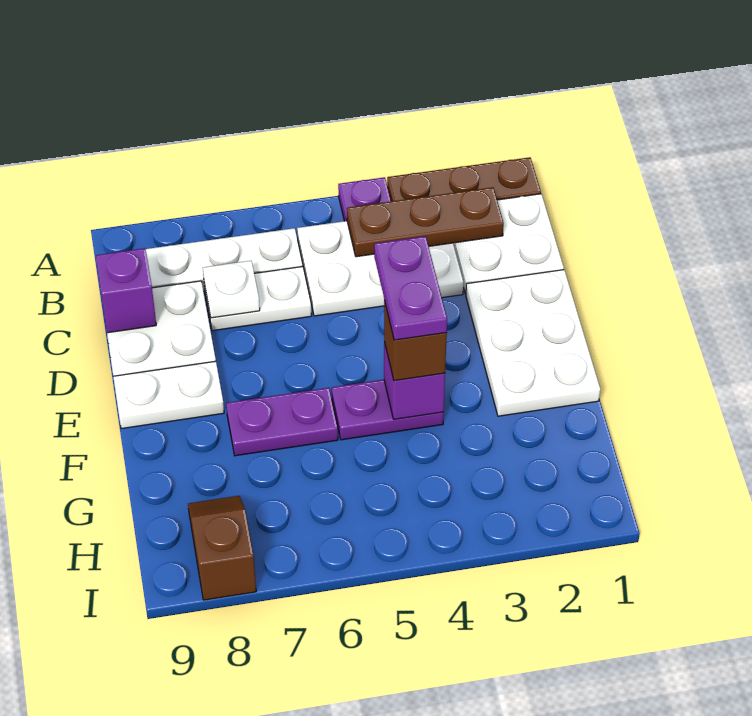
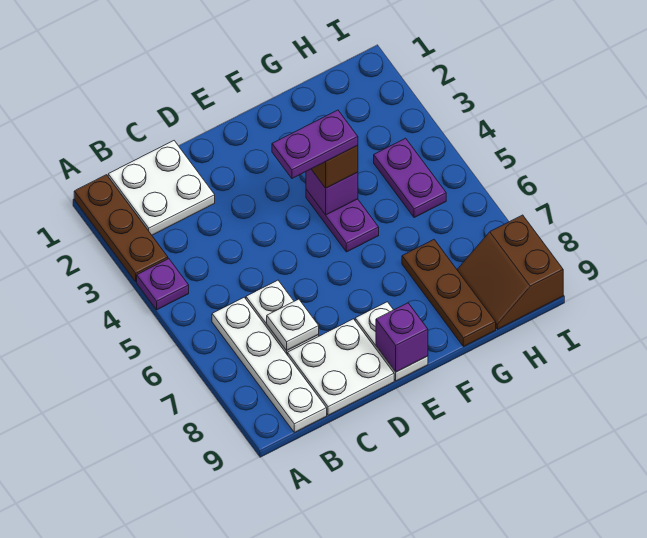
brown plate B2:B4 level 2 -> brown plate G7:G9 level 1
white plate B3:C5 level 1 -> none
purple brick C9 level 2 -> purple brick E9 level 2
white plate D1:F2 level 1 -> none
purple plate F6:F7 level 1 -> purple plate H4:H5 level 1
brown slope H8:I8 level 1 top I -> brown slope H8:I9 level 1 top I

